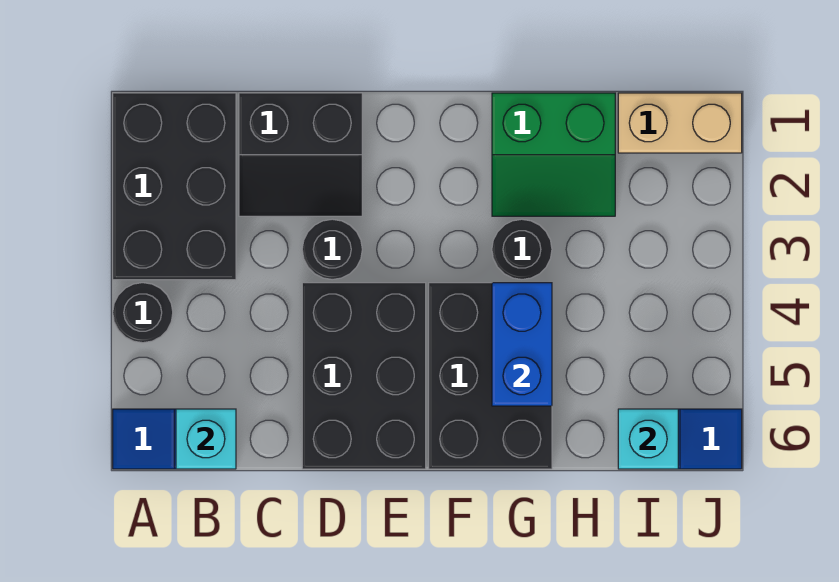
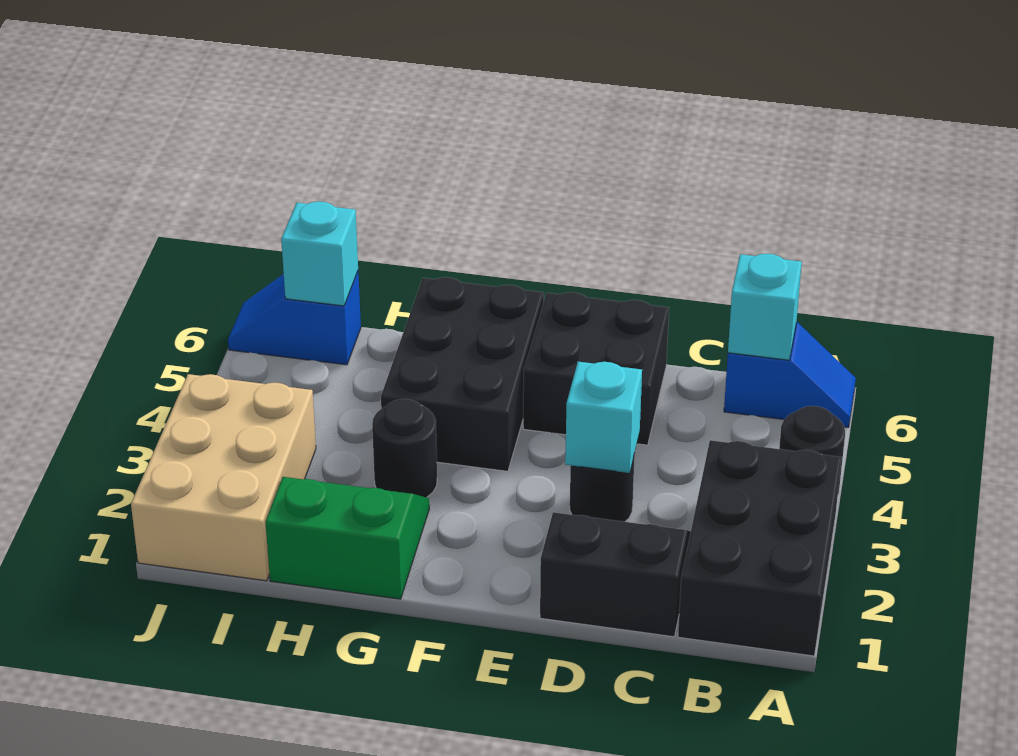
none -> cyan brick D3 level 2
black brick D4:E6 level 1 -> black brick D5:E6 level 1
blue brick G4:G5 level 2 -> none
tan brick I1:J1 level 1 -> tan brick I1:J3 level 1

